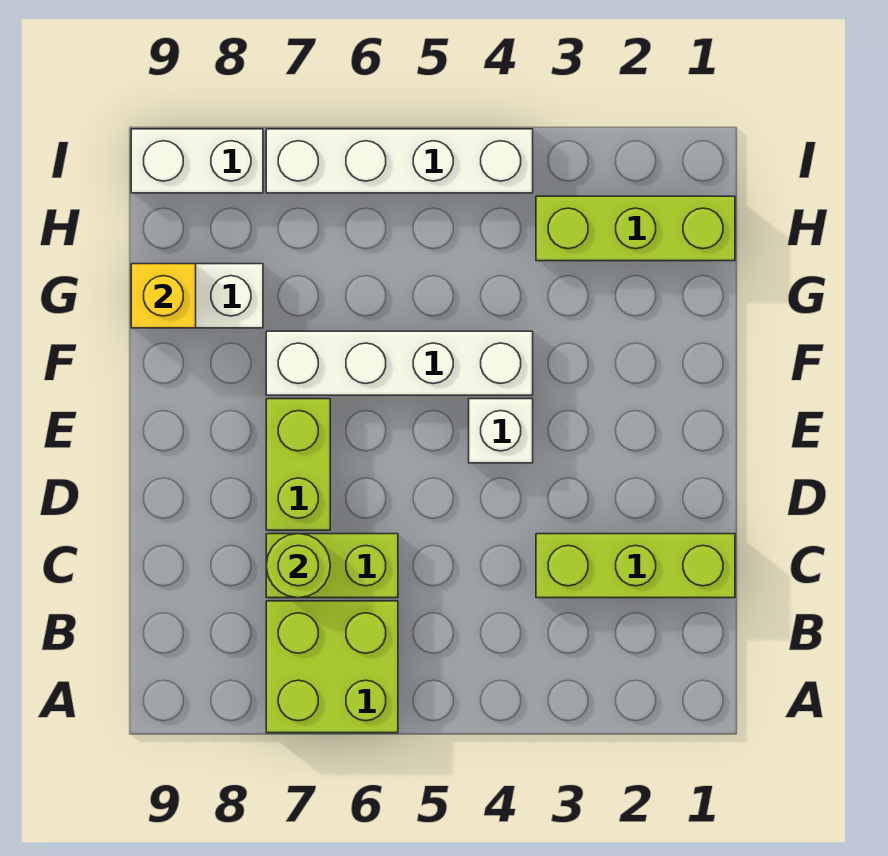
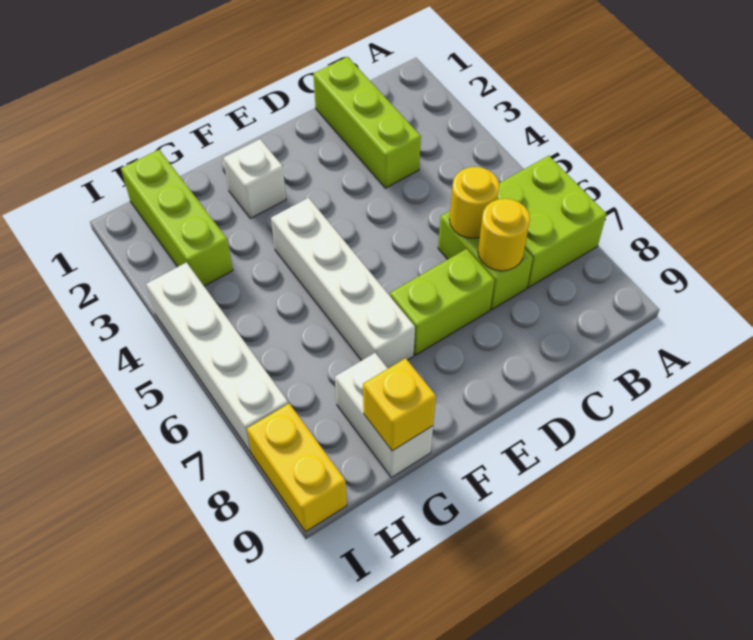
none -> yellow round brick C6 level 2
lime round brick C7 level 2 -> yellow round brick C7 level 2
white brick E4 level 1 -> white brick F2 level 1
white brick I8:I9 level 1 -> yellow brick I8:I9 level 1

